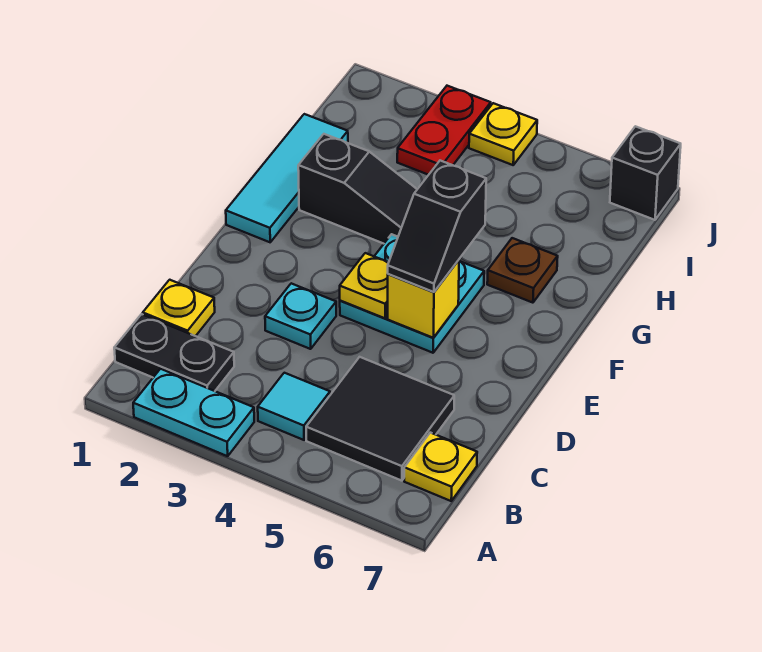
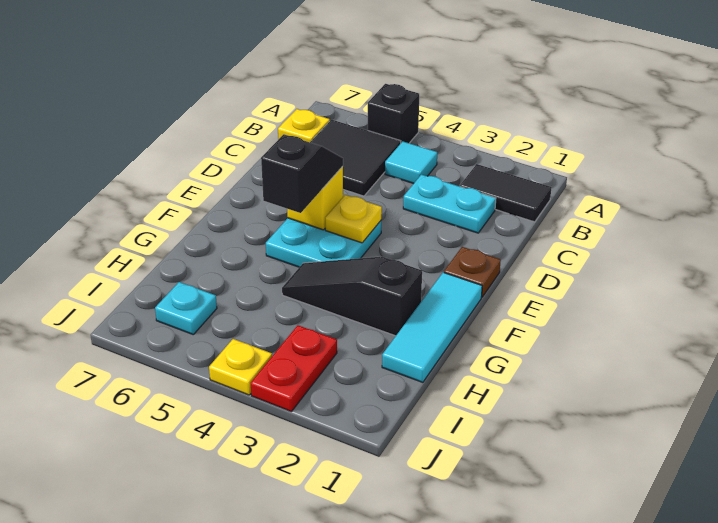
cyan plate A2:A3 level 1 -> cyan plate C2:C3 level 1
black plate B1:B2 level 1 -> black tile B1:B2 level 1
yellow plate C1 level 1 -> none
cyan plate D3 level 1 -> cyan plate I6 level 1
brown plate G6 level 1 -> brown plate E1 level 1
black brick J7 level 1 -> black brick A5 level 1

